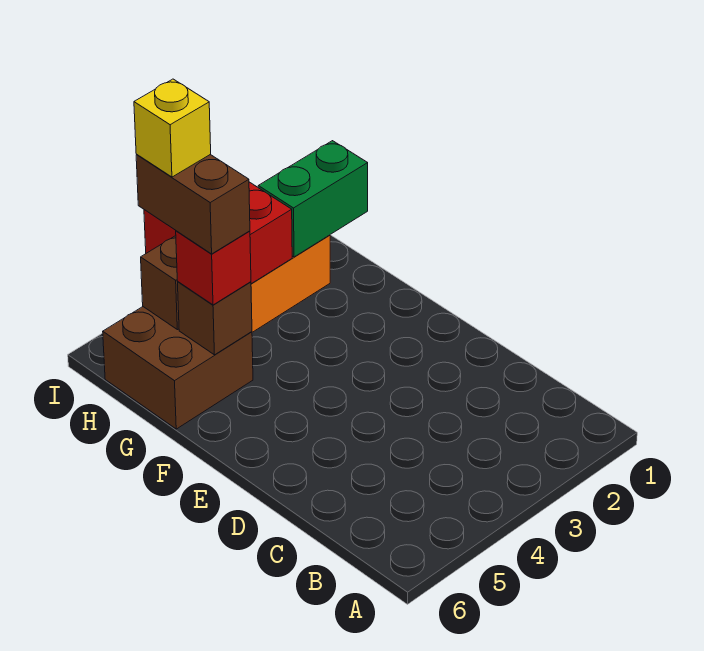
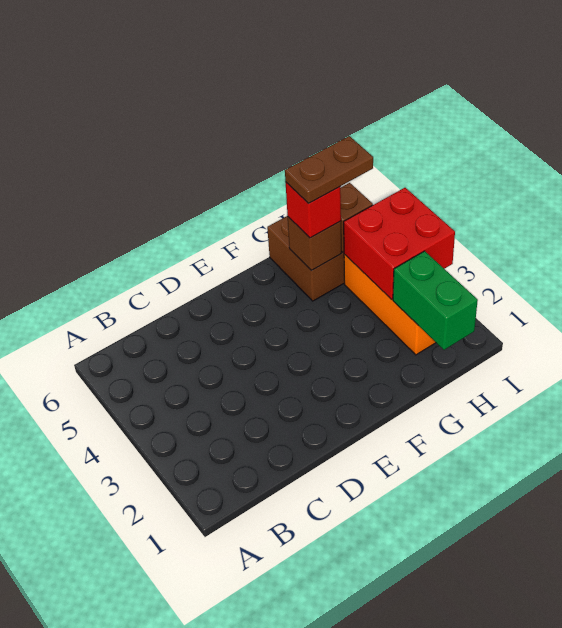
brown brick G5:H5 level 4 -> brown plate G5:H5 level 4
yellow brick H5 level 5 -> none

